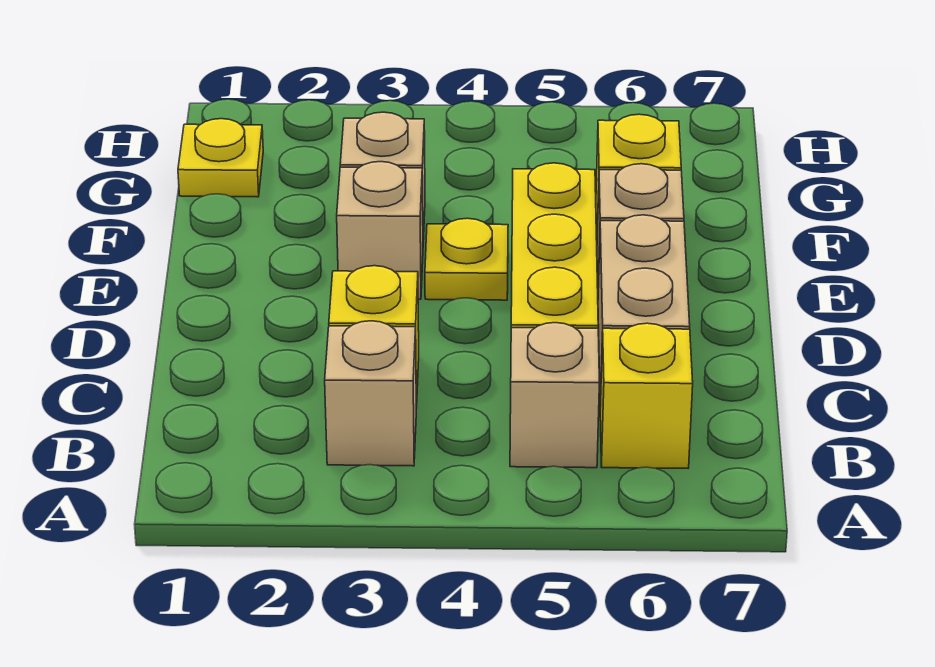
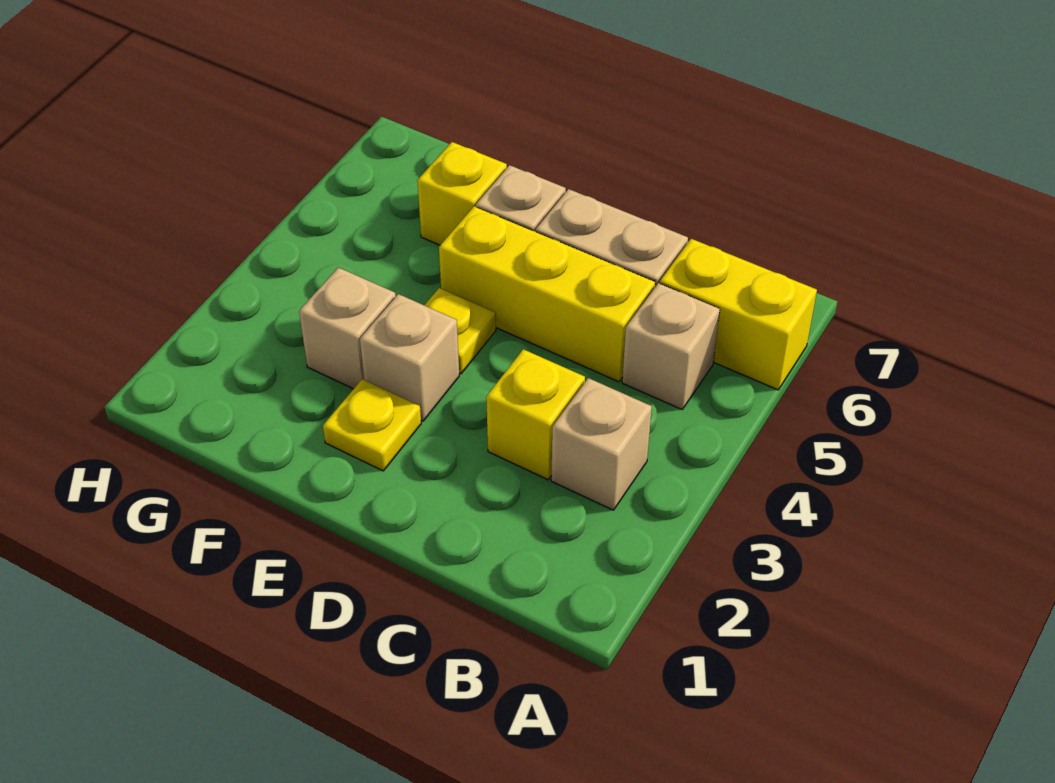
yellow brick B6 level 1 -> yellow brick A6:B6 level 1
yellow plate G1 level 1 -> yellow plate E2 level 1

